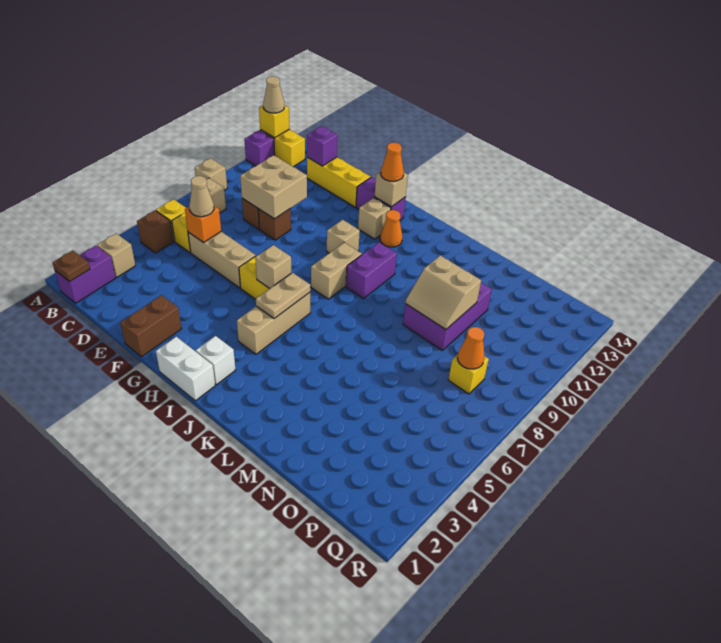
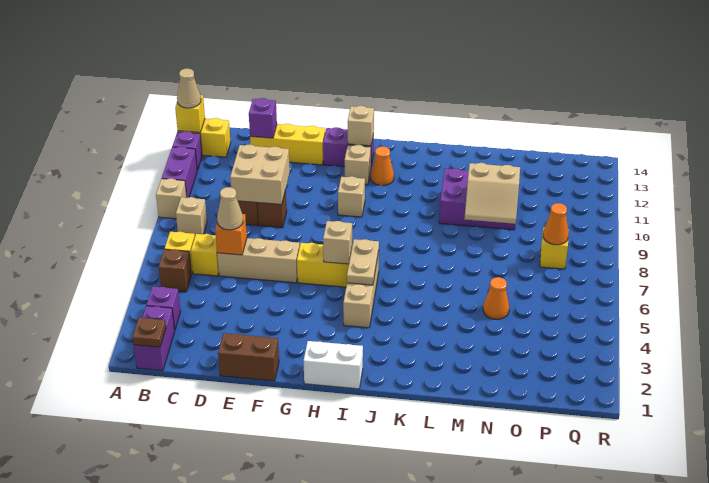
tan brick B3 level 1 -> purple brick B3 level 1
brown brick F1:F2 level 1 -> brown brick E1:F1 level 1
orange cone H13 level 3 -> orange cone N5 level 1
white brick I2 level 1 -> none
tan brick I8:I9 level 1 -> none
purple brick J9:J10 level 1 -> purple brick A10:A11 level 1
purple brick M9:N11 level 1 -> purple brick L10:N11 level 1

